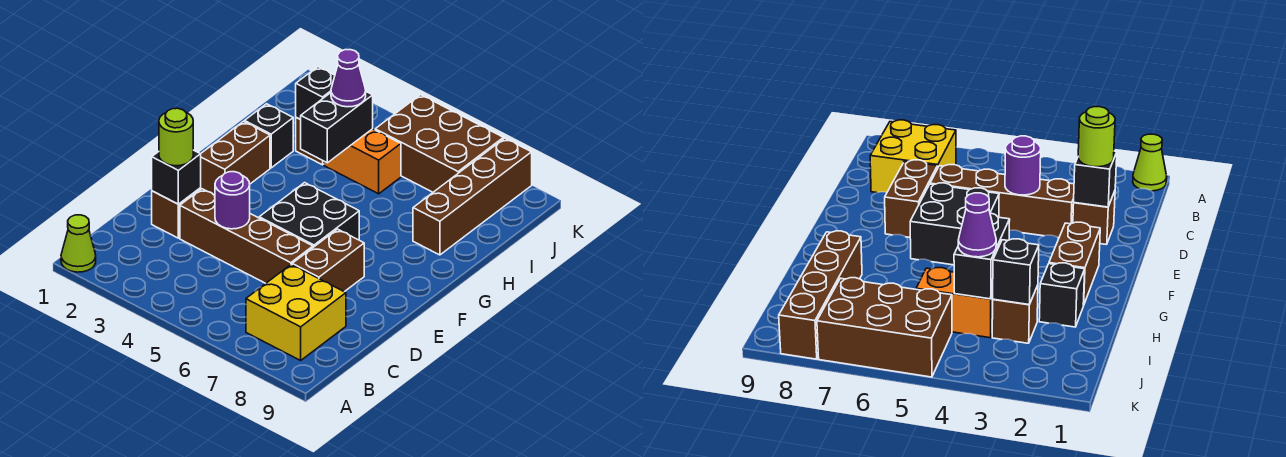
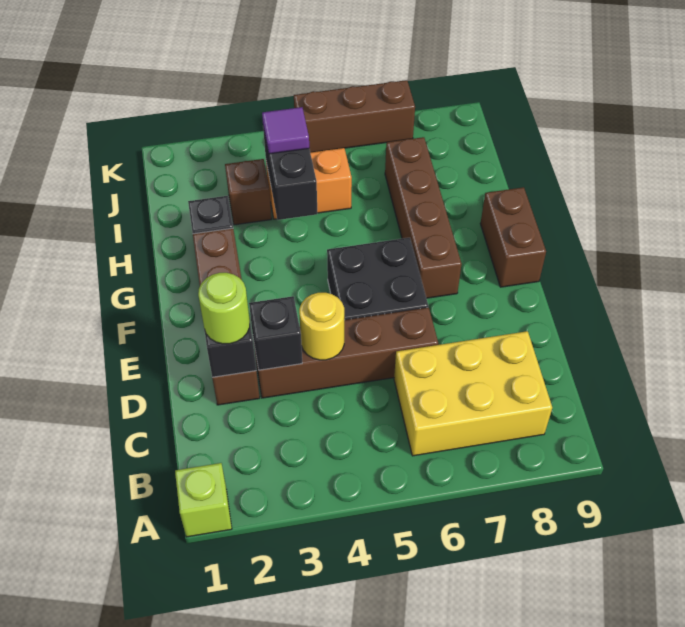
lime cone A1 level 1 -> lime brick A1 level 1
yellow brick B7:C8 level 1 -> yellow brick B6:C8 level 1
purple round brick D4 level 2 -> yellow round brick D4 level 2
brown brick D7:E7 level 1 -> brown brick F9:G9 level 1
brown brick H8:K8 level 1 -> brown brick F7:I7 level 1
black brick I3 level 2 -> black brick D3 level 2
purple cone I4 level 3 -> purple tile I4 level 3
brown brick J5:K7 level 1 -> brown brick K5:K7 level 1

